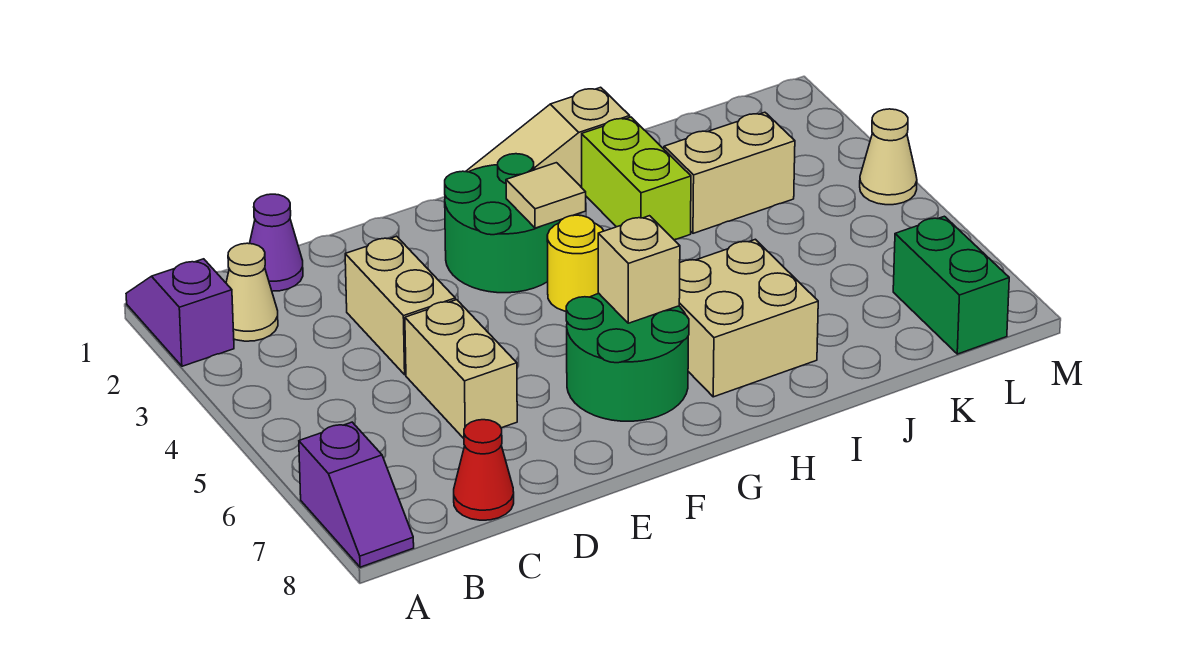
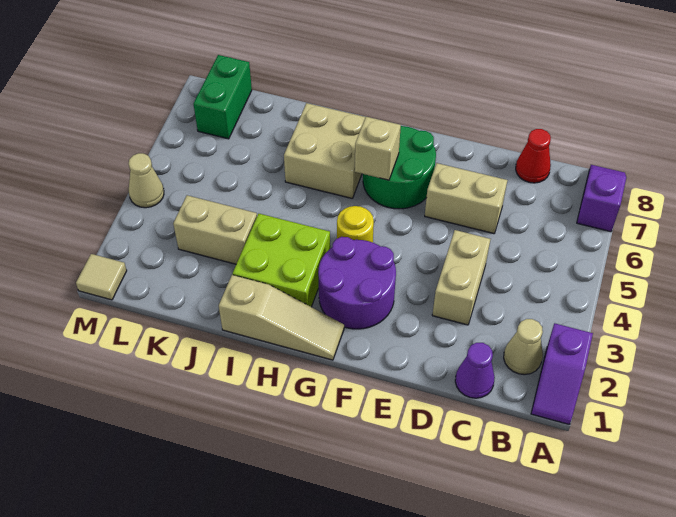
tan brick D5:D6 level 1 -> tan brick D6:E6 level 1
green round brick F2:G3 level 1 -> purple round brick F2:G3 level 1
tan tile G3 level 2 -> tan tile M1 level 1
lime brick I2:I3 level 1 -> lime brick H2:I3 level 1

